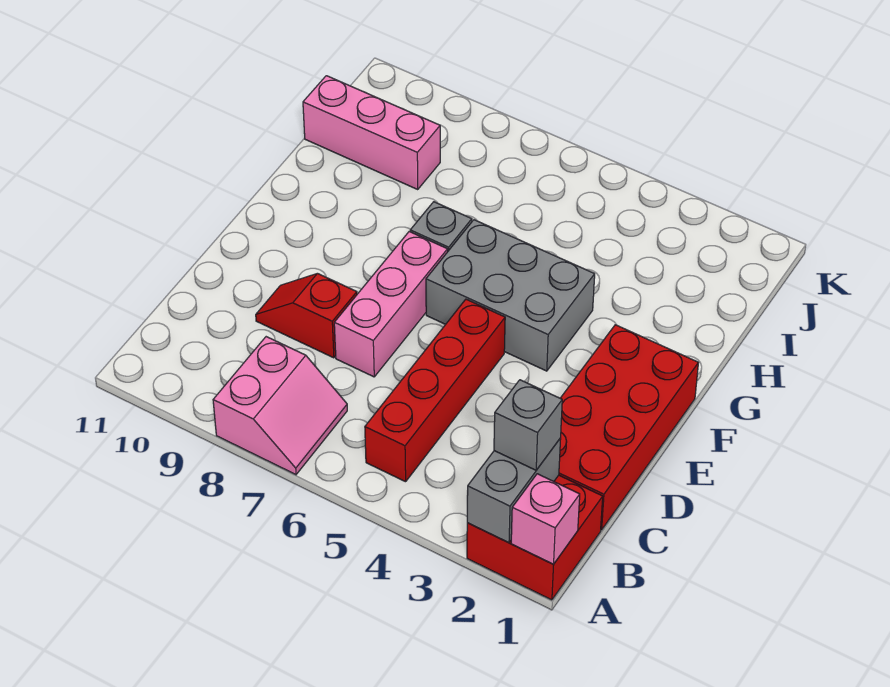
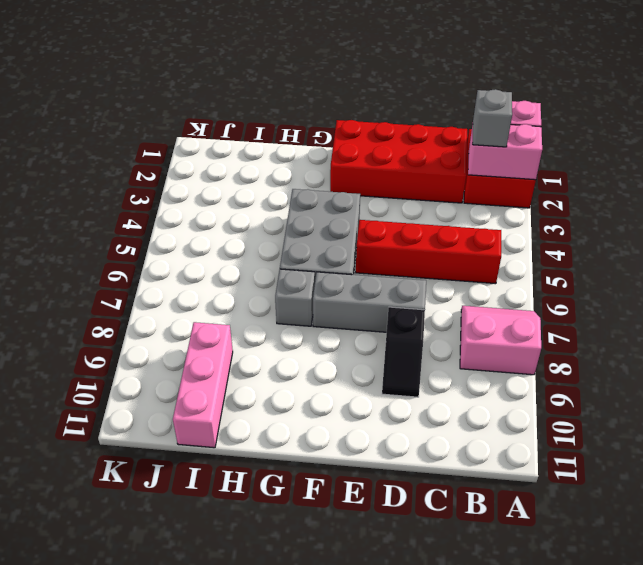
grey brick A2:B2 level 2 -> pink brick A2:B2 level 2
pink brick D7:F7 level 1 -> grey brick D7:F7 level 1
red slope D8:D9 level 1 top 8 -> black slope D8:D9 level 1 top 8

